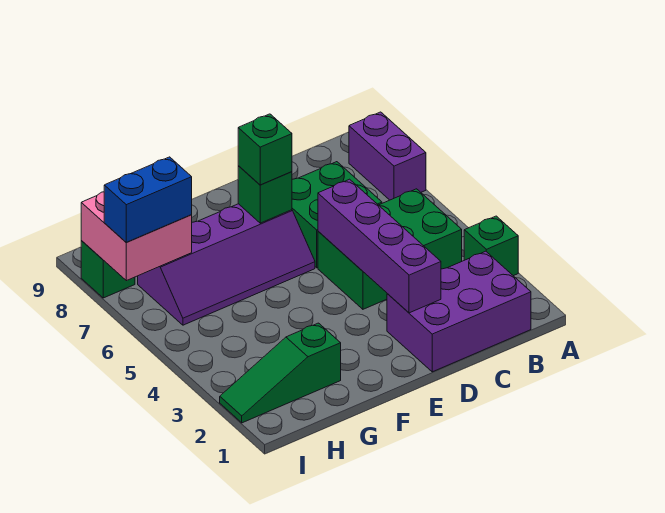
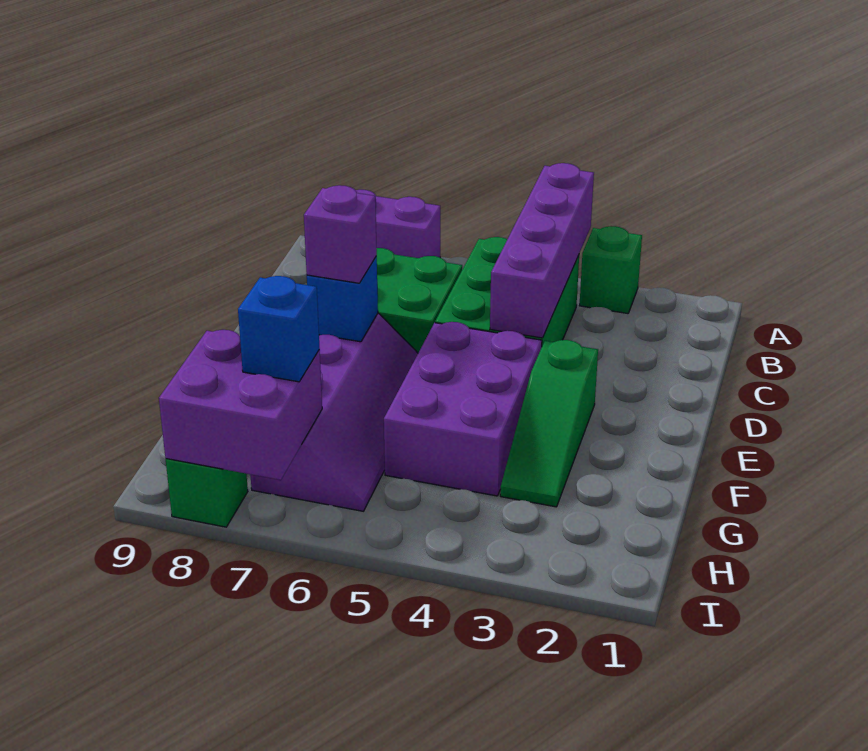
purple brick B1:D2 level 1 -> purple brick E4:G5 level 1
purple brick D2:D5 level 2 -> purple brick A4:D4 level 2
green brick E7 level 2 -> blue brick E7 level 2
green brick E7 level 3 -> purple brick E7 level 3
green slope G2:I2 level 1 top G -> green slope E3:G3 level 1 top E
pink brick H7:I8 level 2 -> purple brick H7:I8 level 2
blue brick H7:I7 level 3 -> blue brick H7 level 3

